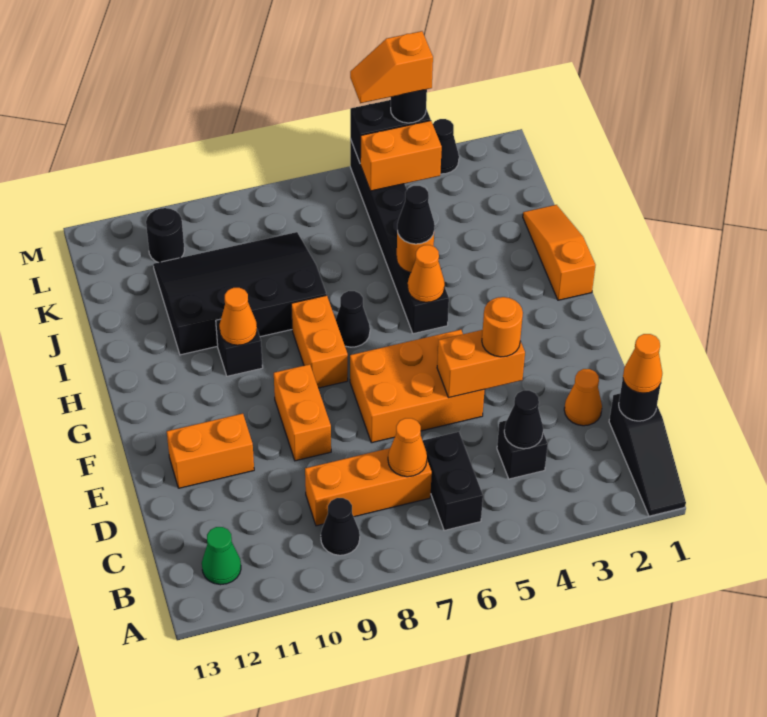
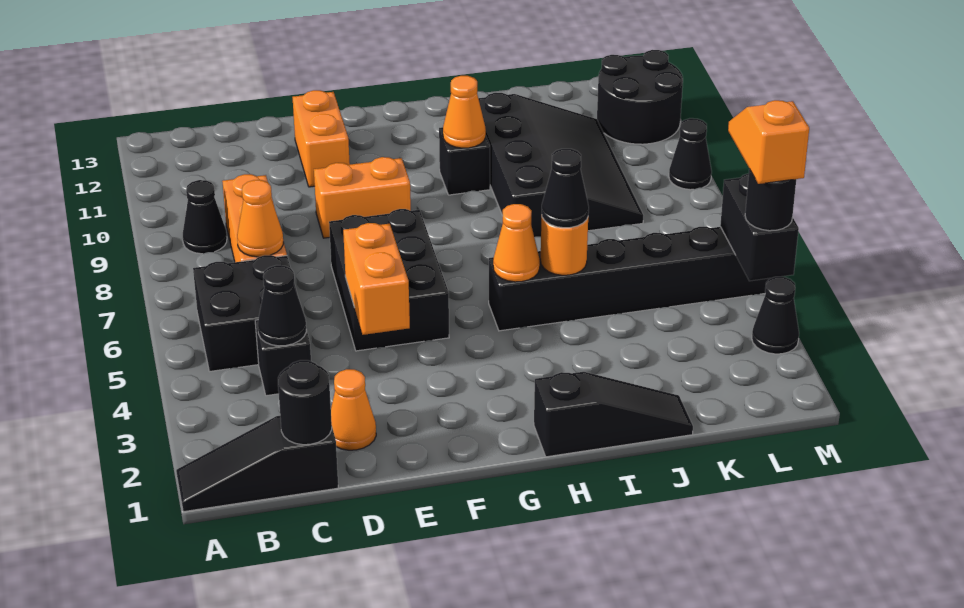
black brick B6:C6 level 1 -> black brick B5:C6 level 1
green cone B12 level 1 -> none
orange cone C1 level 3 -> none
orange round brick E4 level 3 -> none
orange brick E5:F7 level 1 -> black brick E5:F7 level 1
orange brick G8:H8 level 1 -> none
orange slope H1:J1 level 1 top H -> black slope H1:J1 level 1 top H
black cone H7 level 1 -> black cone M9 level 1
orange brick L4:L5 level 2 -> none
black round brick L11 level 1 -> black round brick L11:M12 level 1

